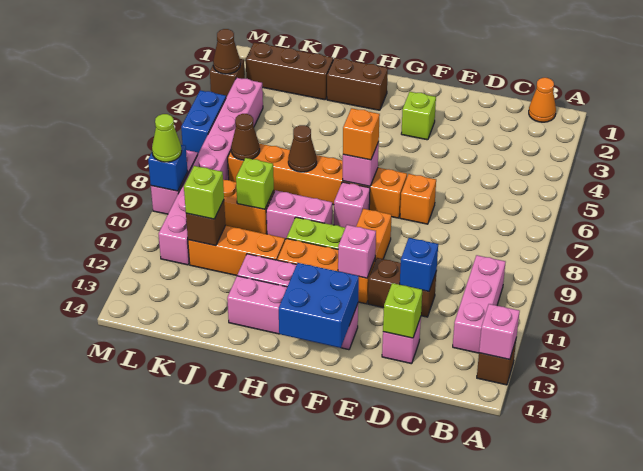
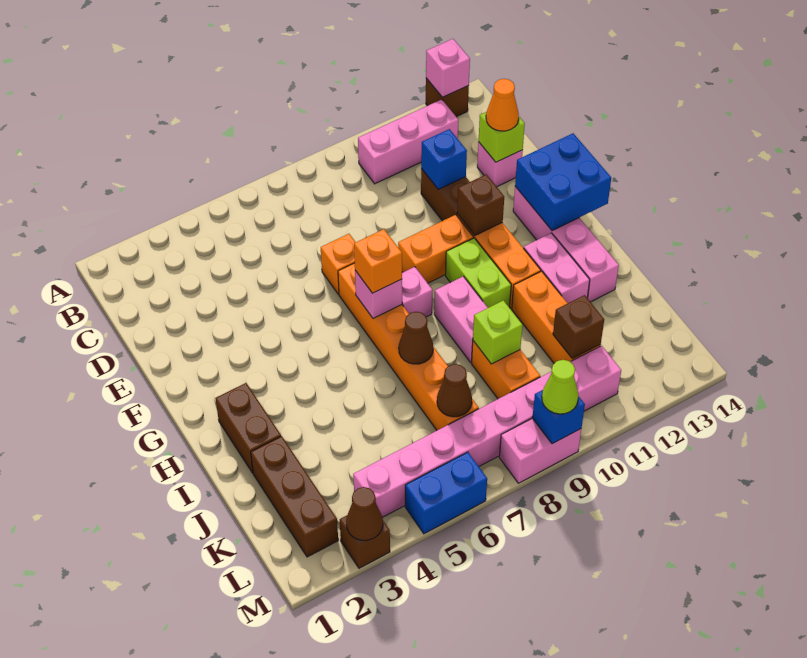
orange cone B1 level 1 -> orange cone D13 level 3
lime brick F3 level 1 -> none
pink brick F11 level 2 -> brown brick F11 level 2
lime brick K11 level 3 -> none

